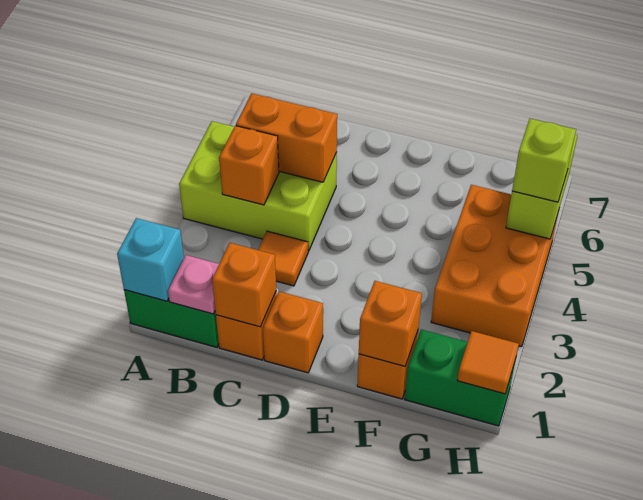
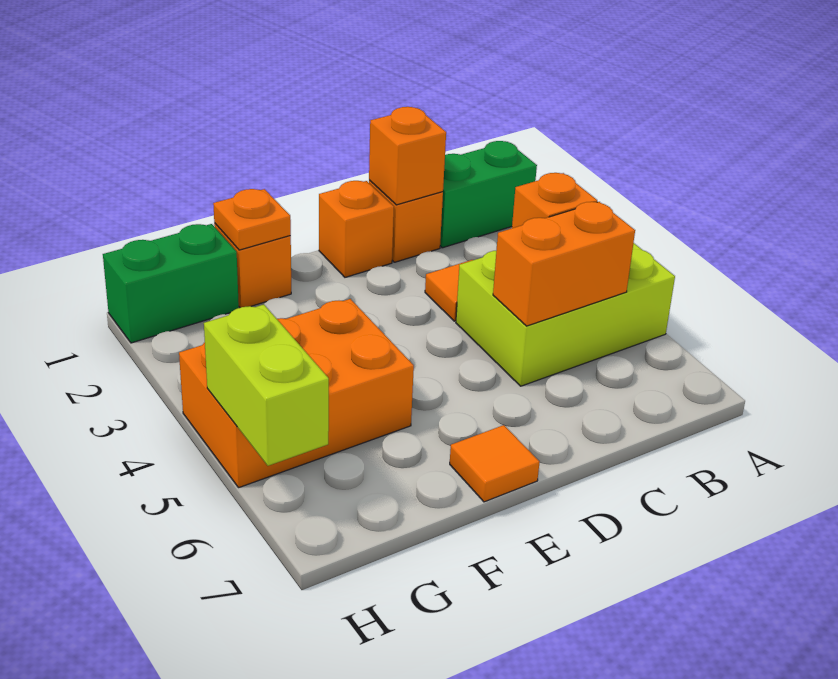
cyan brick A1 level 2 -> none
pink plate B1 level 2 -> none
orange brick F1 level 2 -> orange plate F1 level 2
orange brick G3:H5 level 1 -> orange brick F4:H5 level 1
orange tile H1 level 2 -> orange tile E7 level 1
lime brick H5 level 3 -> none

